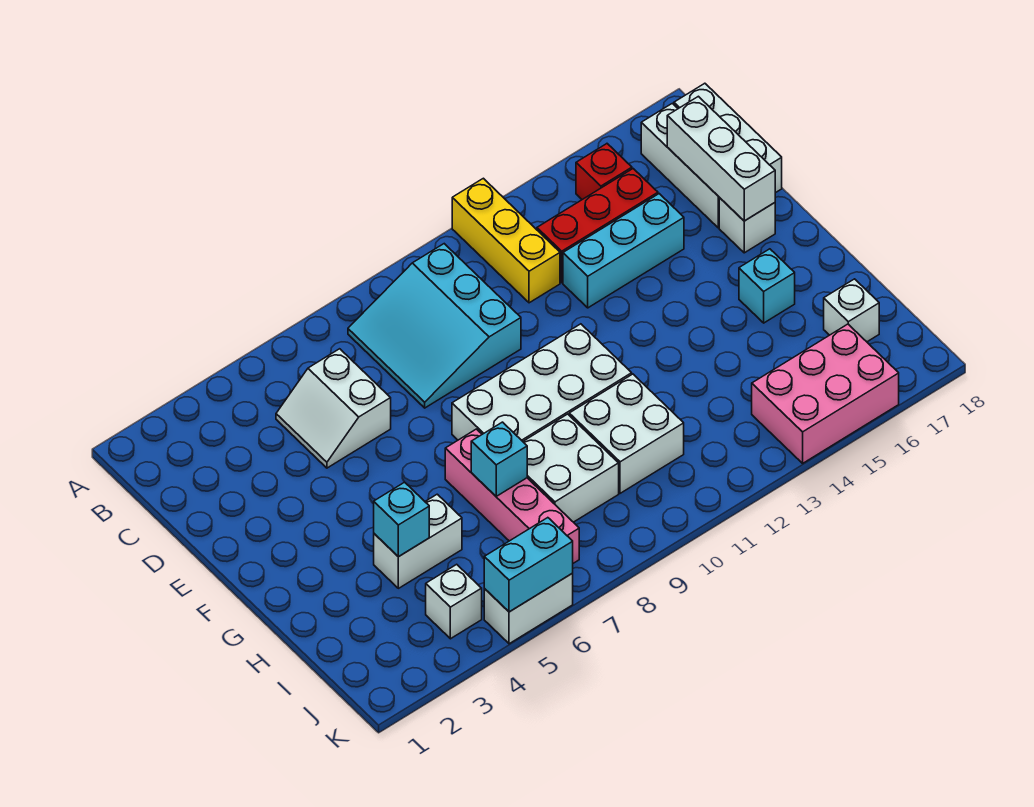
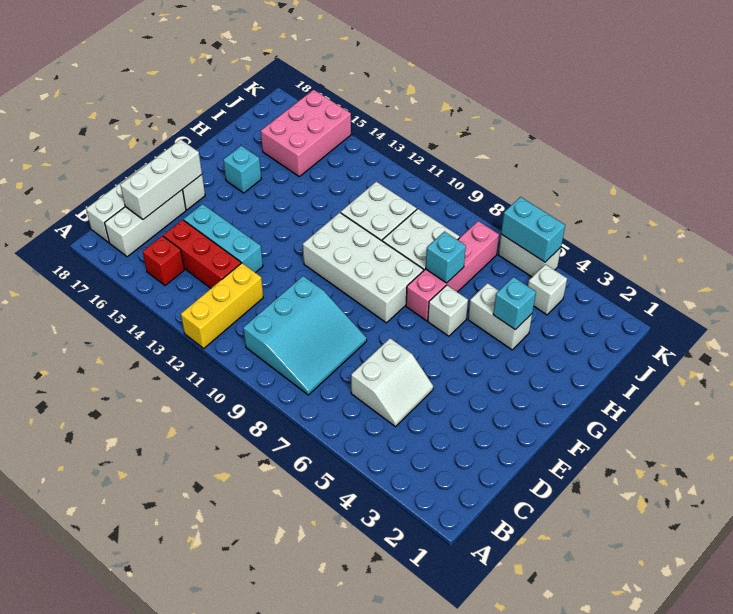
white brick I17 level 1 -> white brick G6 level 1
pink brick J14:K16 level 1 -> pink brick I15:K16 level 1

